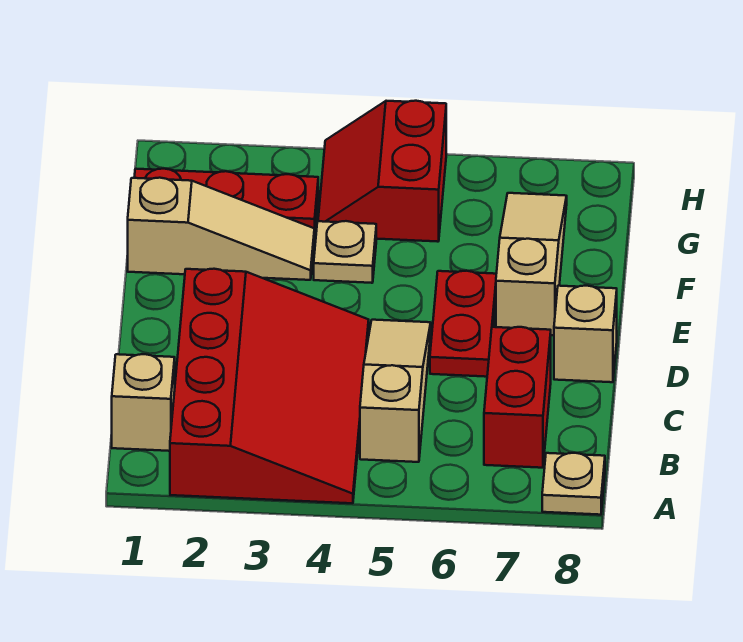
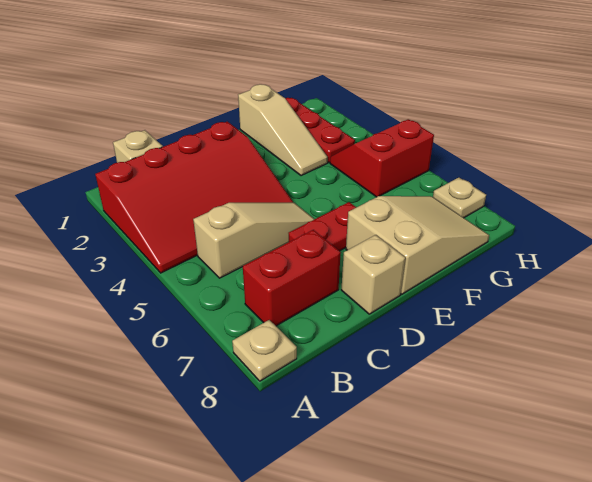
tan slope E7:G7 level 1 top E -> tan slope E7:G8 level 1 top E
tan plate F4 level 1 -> tan plate H7 level 1

